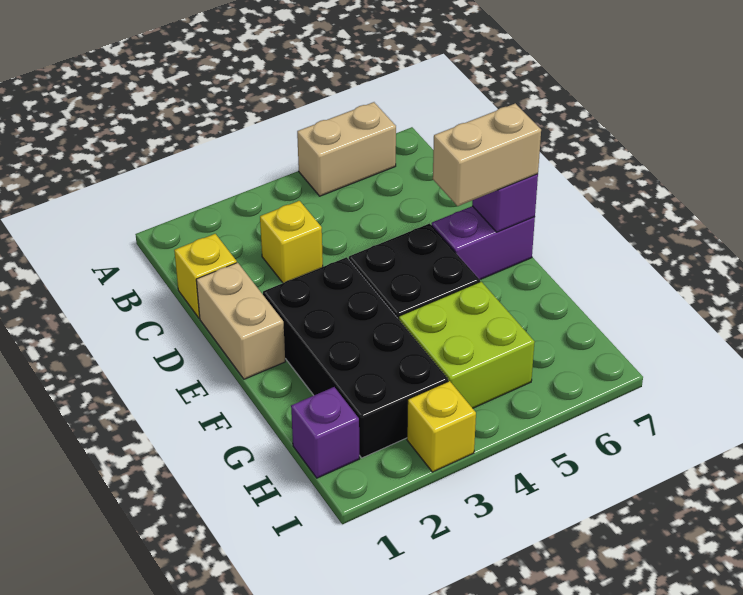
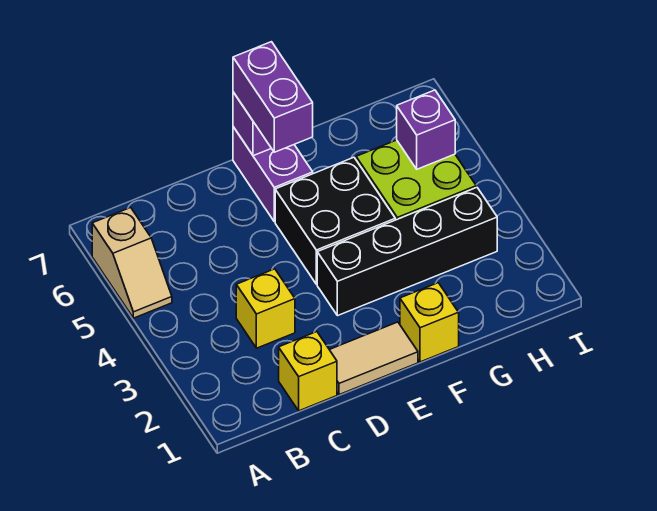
tan brick A5:A6 level 1 -> tan slope A5:A6 level 1 top 6
tan brick D1:E1 level 1 -> tan tile D1:E1 level 1
black brick E2:H3 level 1 -> black brick E3:H3 level 1
tan brick E6:E7 level 3 -> purple brick E6:E7 level 3
purple brick H1 level 1 -> purple brick H5 level 2
yellow brick I3 level 1 -> yellow brick F1 level 1

